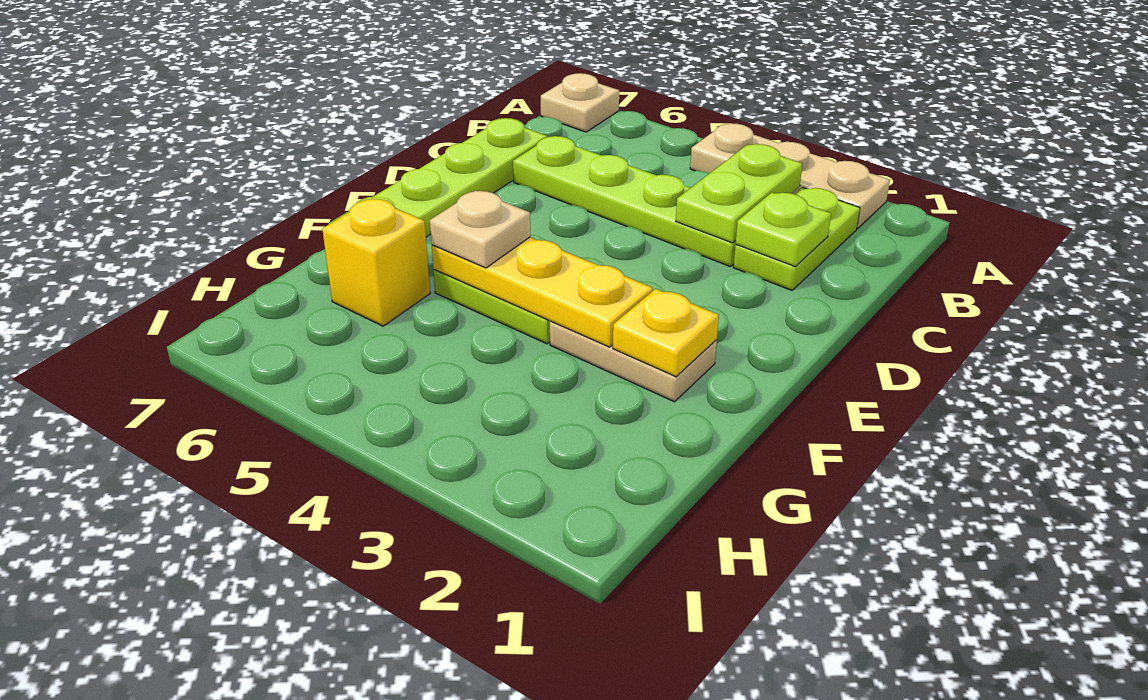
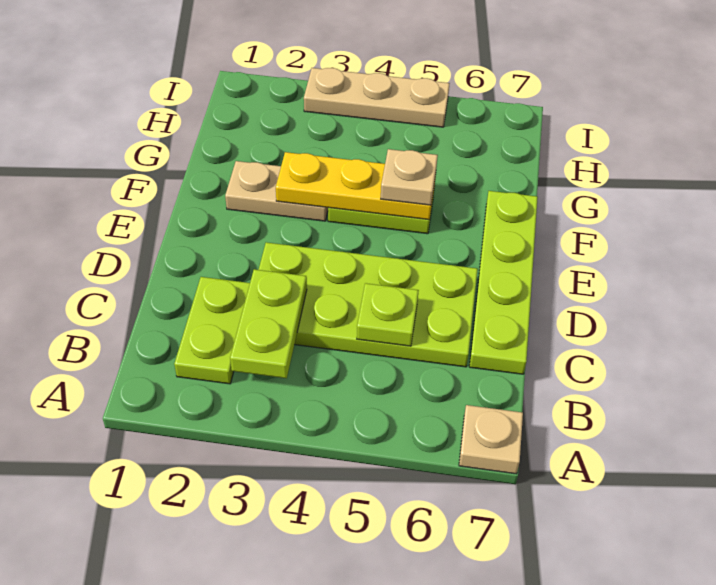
tan plate A2:A4 level 1 -> tan plate I3:I5 level 1
lime plate C2 level 2 -> lime plate C5 level 2
lime plate C3:C6 level 1 -> lime plate C3:D6 level 1
yellow plate F2 level 2 -> none
yellow brick G6 level 1 -> none

